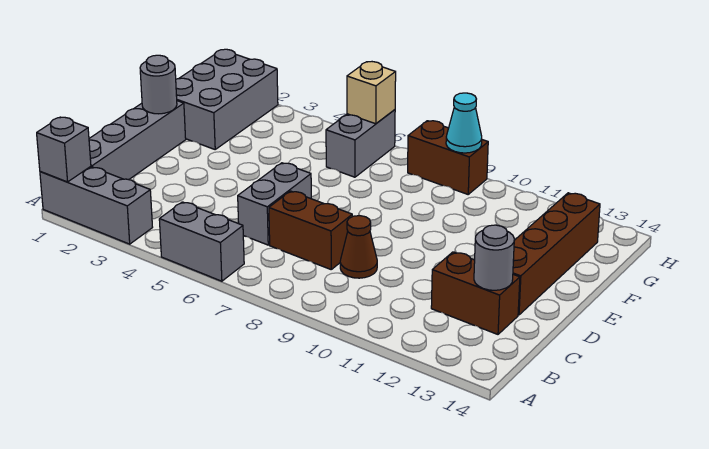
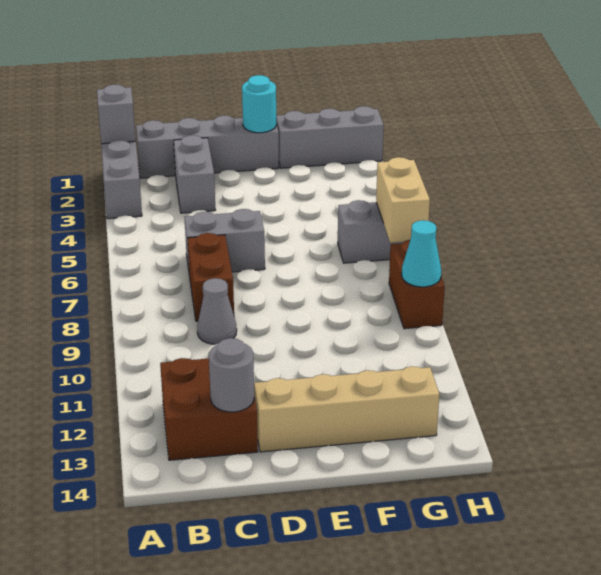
grey brick A5:A6 level 1 -> grey brick C2:C3 level 1
brown cone C9 level 1 -> grey cone C9 level 1
brown brick C12:C13 level 1 -> brown brick B12:C13 level 1
brown brick D13:G13 level 1 -> tan brick D13:G13 level 1
grey round brick E1 level 2 -> cyan round brick E1 level 2
grey brick F1:H2 level 1 -> grey brick F1:H1 level 1
tan brick H6 level 2 -> tan brick H6:H7 level 2

